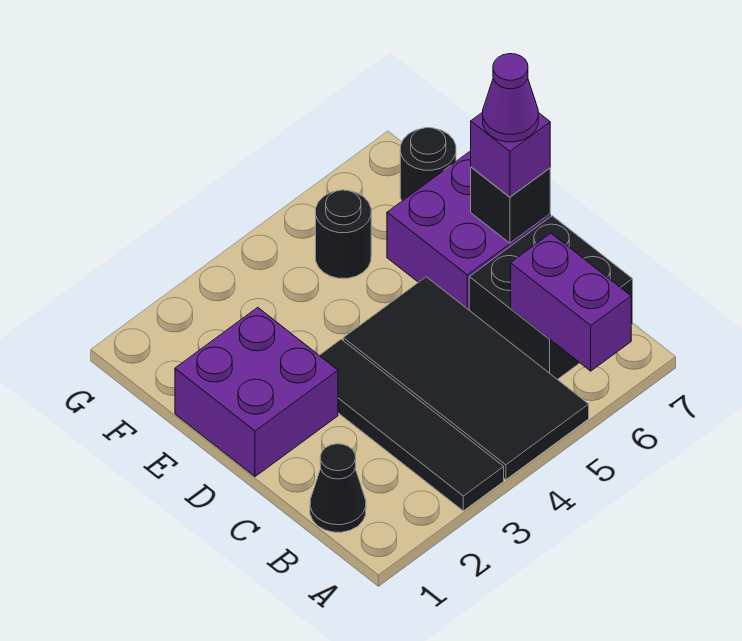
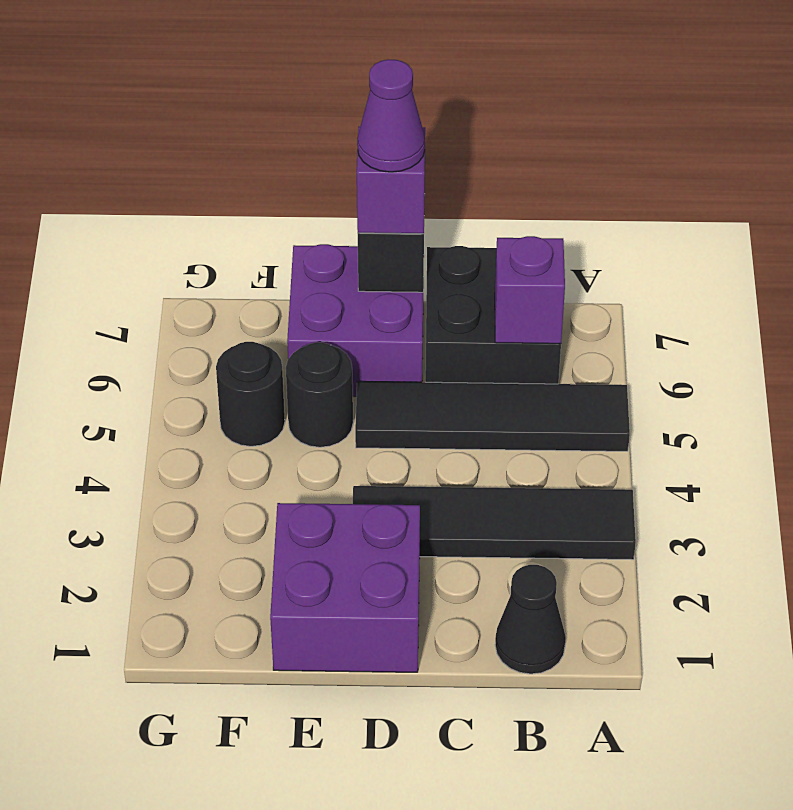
black tile A4:D5 level 1 -> black tile A5:D5 level 1
purple brick A6:B6 level 2 -> purple brick B6 level 2
black round brick F7 level 1 -> black round brick E5 level 1

